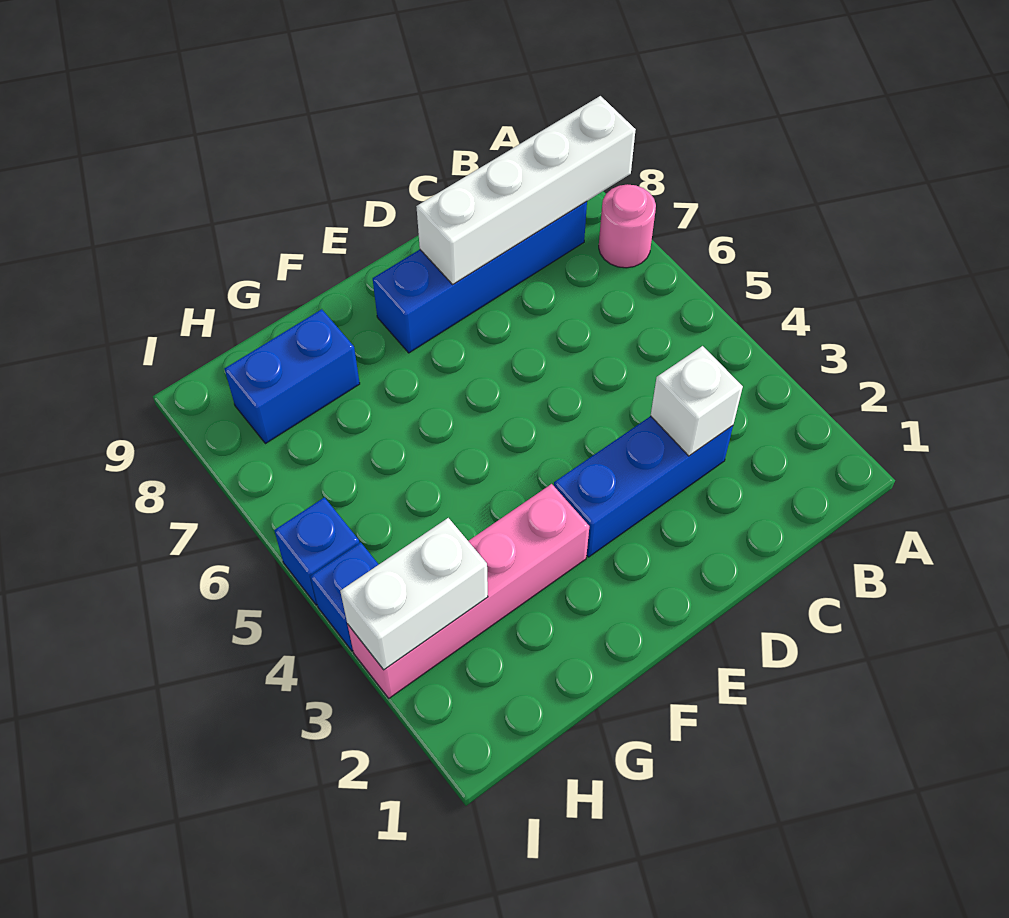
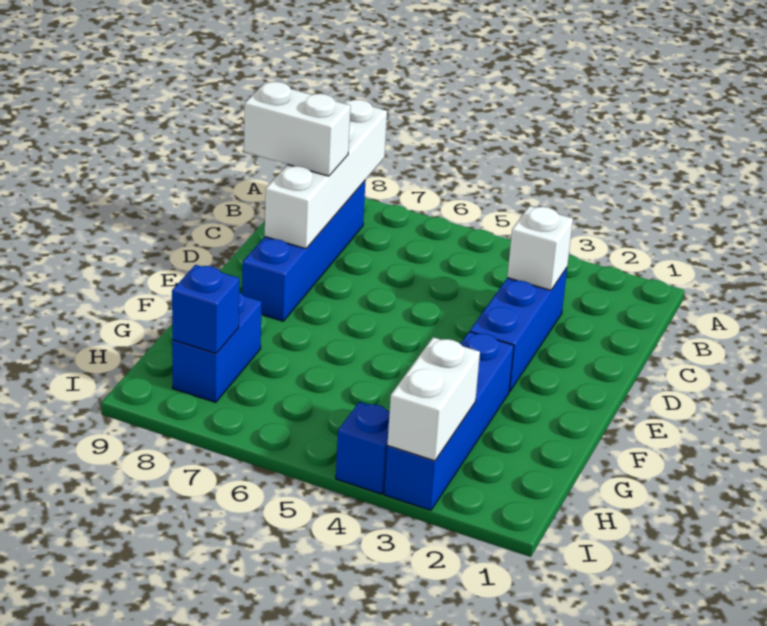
pink round brick A7 level 1 -> none
none -> white brick C8:C9 level 3
pink brick F3:I3 level 1 -> blue brick F3:I3 level 1
blue brick I5 level 1 -> blue brick H8 level 2

